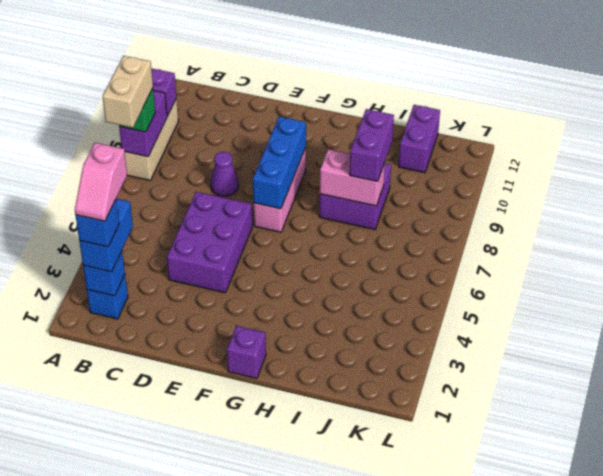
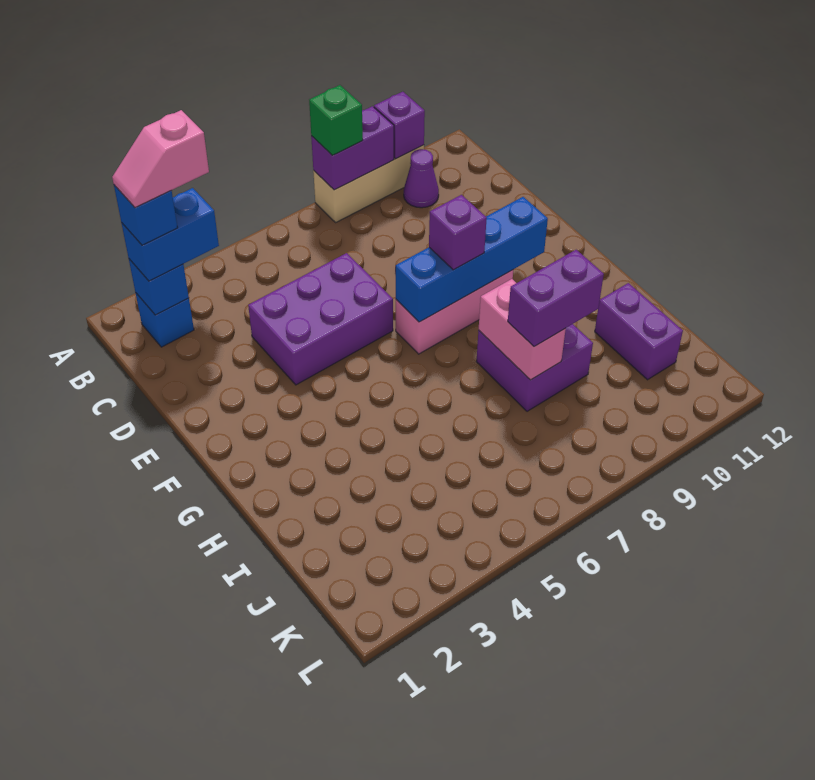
tan brick A7:A8 level 4 -> none
purple cone D8 level 1 -> purple cone B10 level 1
blue brick F7:F9 level 2 -> blue brick F7:F10 level 2
purple brick G1 level 1 -> purple brick F8 level 3
purple brick J11:J12 level 1 -> purple brick I11:J11 level 1

